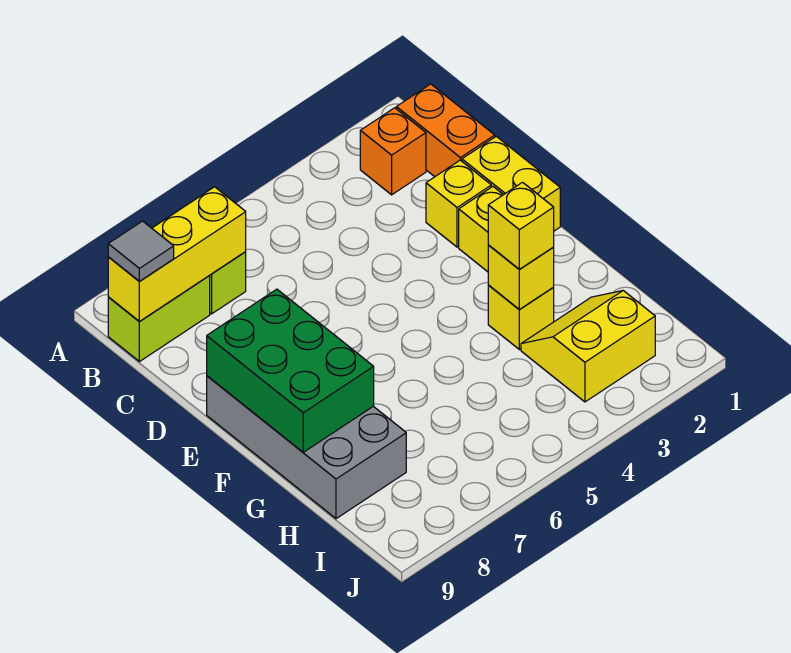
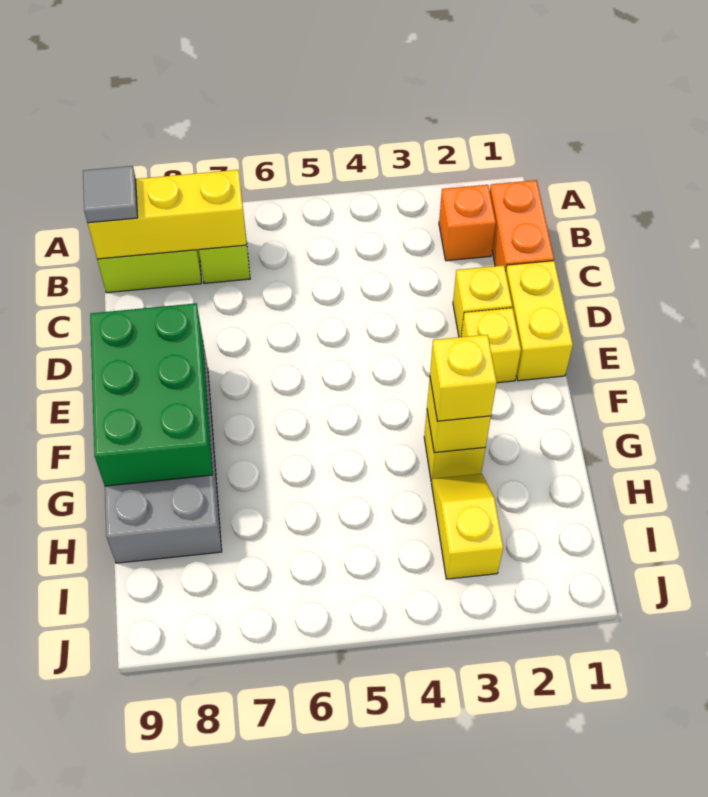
yellow slope H2:I3 level 1 top I -> yellow slope H3:I3 level 1 top I

